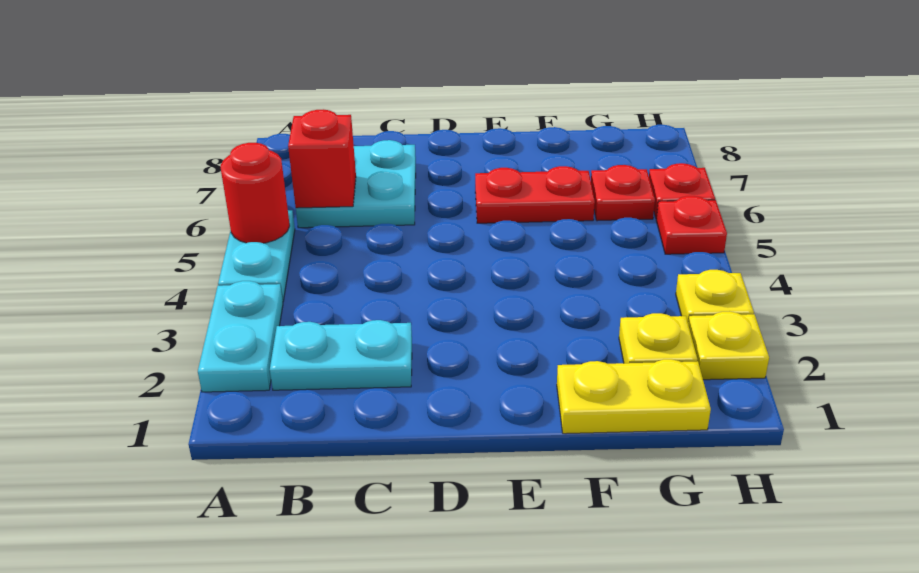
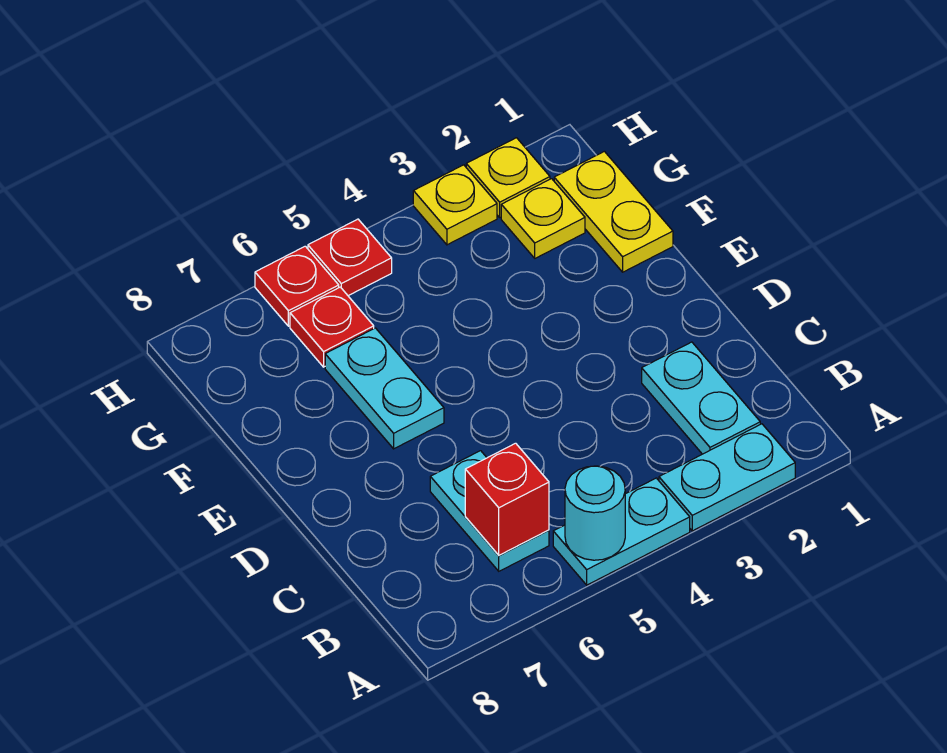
red round brick A5 level 2 -> cyan round brick A5 level 2
cyan plate B6:C7 level 1 -> cyan plate B6:C6 level 1
red plate E6:F6 level 1 -> cyan plate E6:F6 level 1

